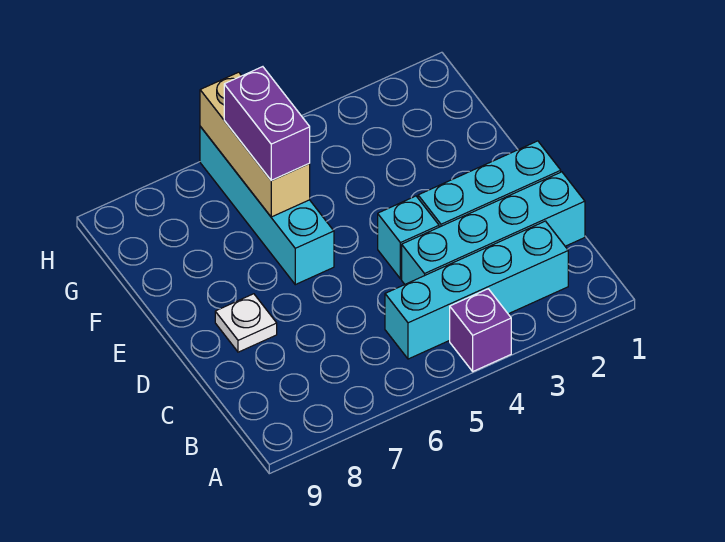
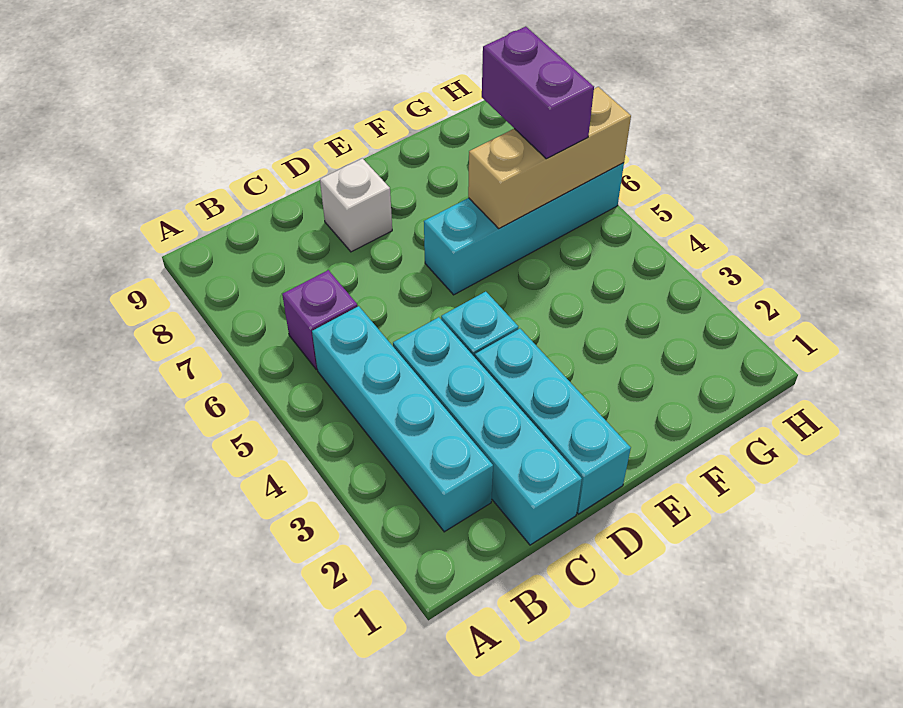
purple brick A4 level 1 -> purple brick B6 level 1
white plate D8 level 1 -> white brick D8 level 1
purple brick F6:G6 level 3 -> purple brick G6:G7 level 3

